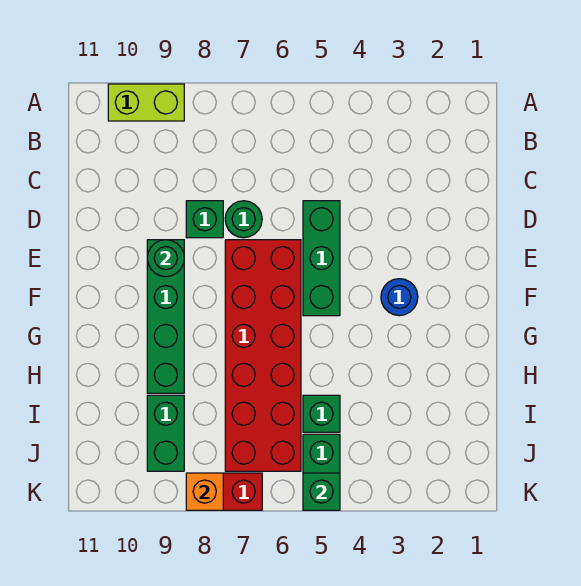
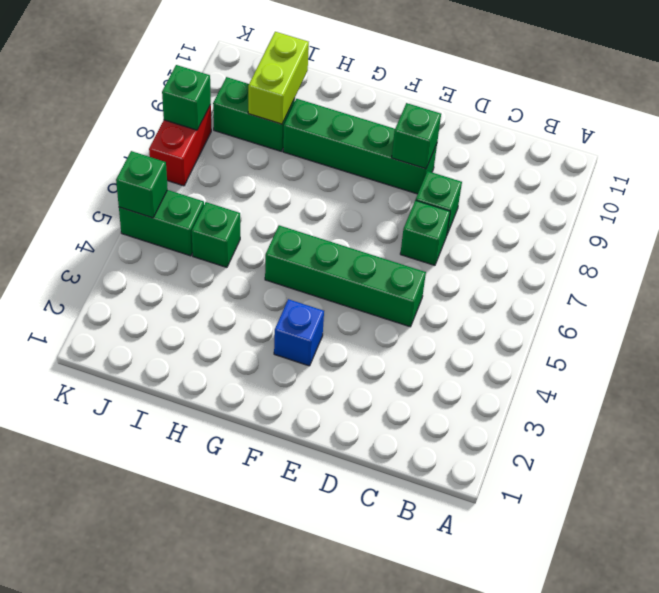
lime brick A9:A10 level 1 -> lime brick I9:I10 level 2
green brick D5:F5 level 1 -> green brick D5:G5 level 1
green round brick D7 level 1 -> green brick D7 level 1
red brick E6:J7 level 1 -> none
green round brick E9 level 2 -> green brick E9 level 2
blue round brick F3 level 1 -> blue brick F3 level 1
orange brick K8 level 2 -> green brick K8 level 2

